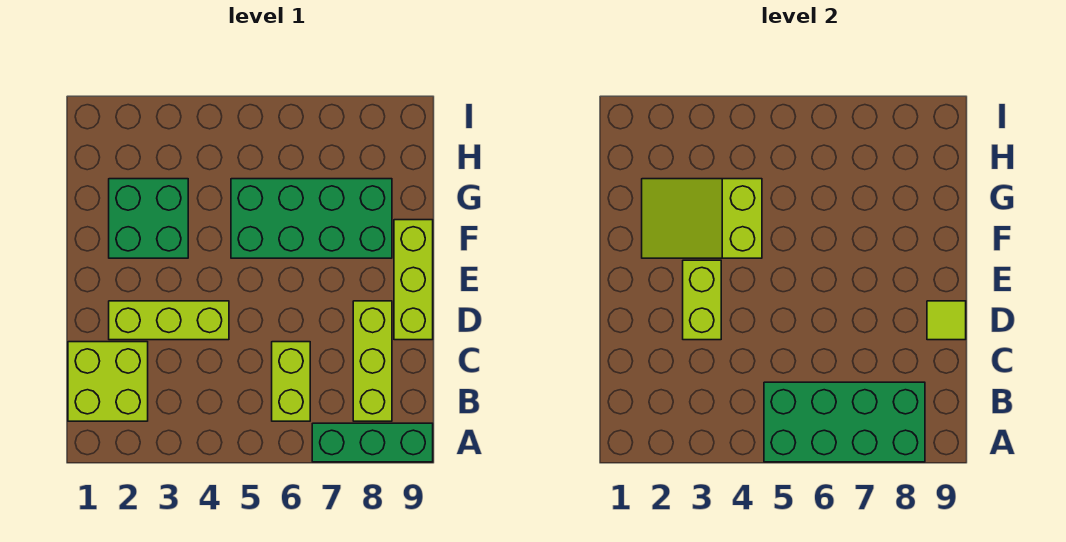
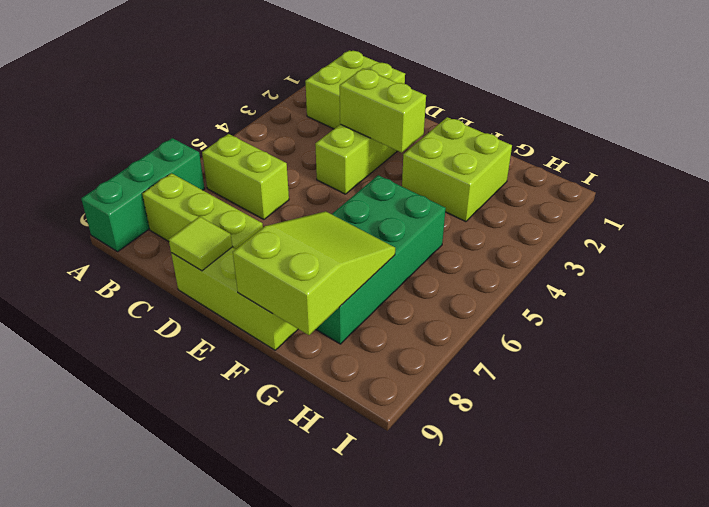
green brick A5:B8 level 2 -> none
green brick F2:G3 level 1 -> lime brick F2:G3 level 1
lime slope F2:G4 level 2 top 4 -> lime slope F7:G9 level 2 top 9

